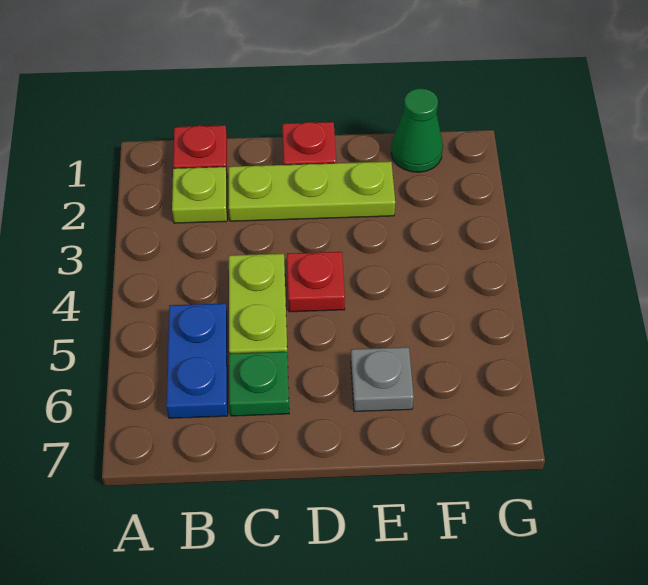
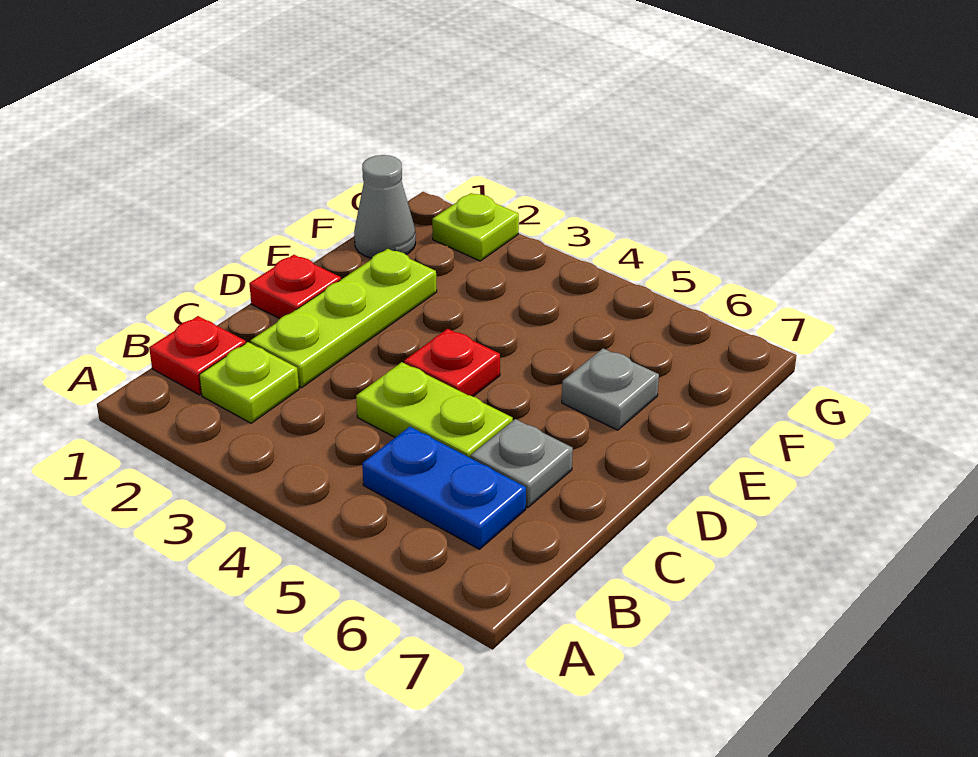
green plate C6 level 1 -> grey plate C6 level 1
green cone F1 level 1 -> grey cone F1 level 1
none -> lime plate G2 level 1

